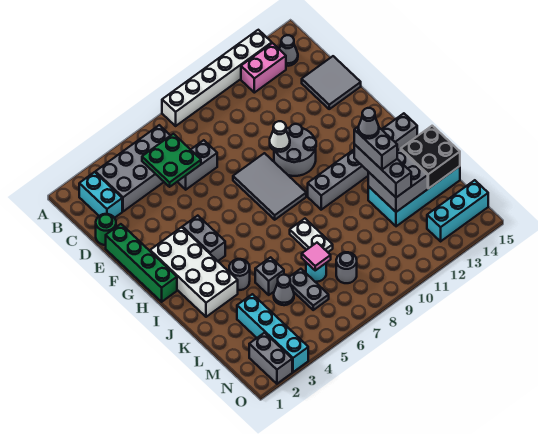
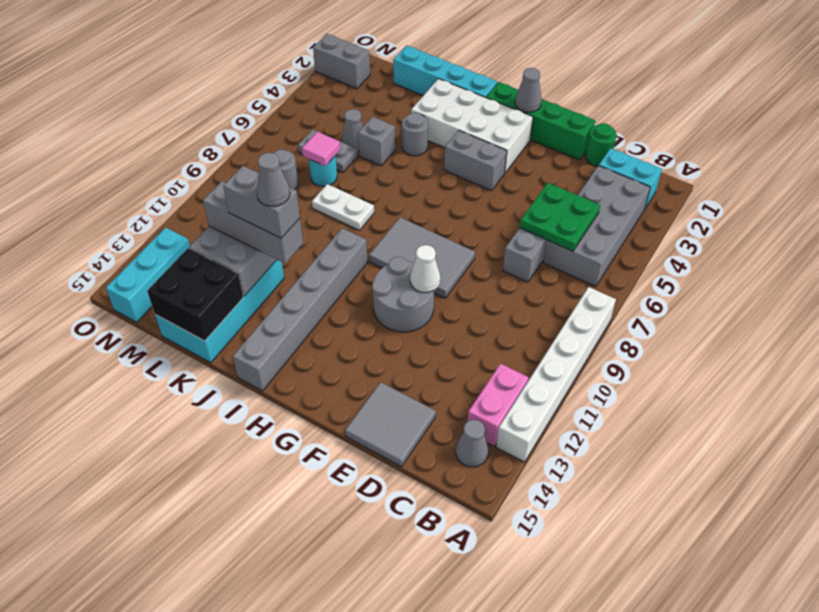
none -> grey cone G1 level 2
cyan brick L3:O3 level 1 -> cyan brick I1:L1 level 1

